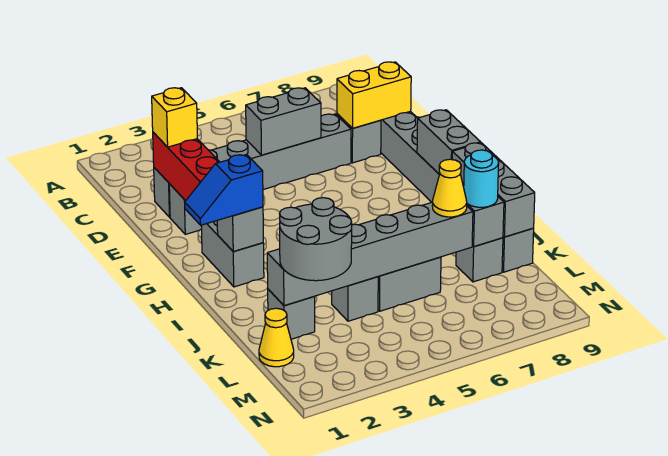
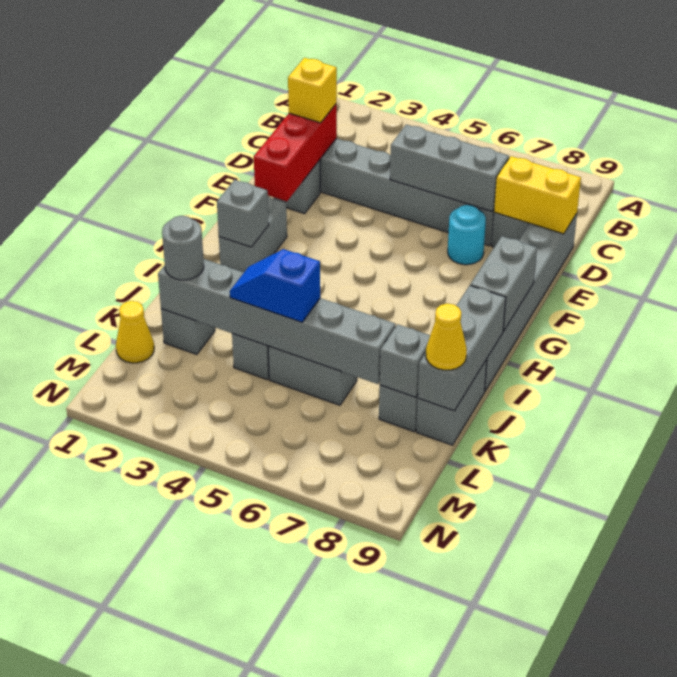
grey brick D5:D6 level 2 -> grey brick D5:D7 level 2
blue slope H1:H2 level 3 top 2 -> blue slope K4:K5 level 3 top 5
grey round brick K2:L3 level 3 -> grey round brick K2 level 3
yellow cone K7 level 3 -> yellow cone K9 level 3
cyan round brick K8 level 3 -> cyan round brick E7 level 1

